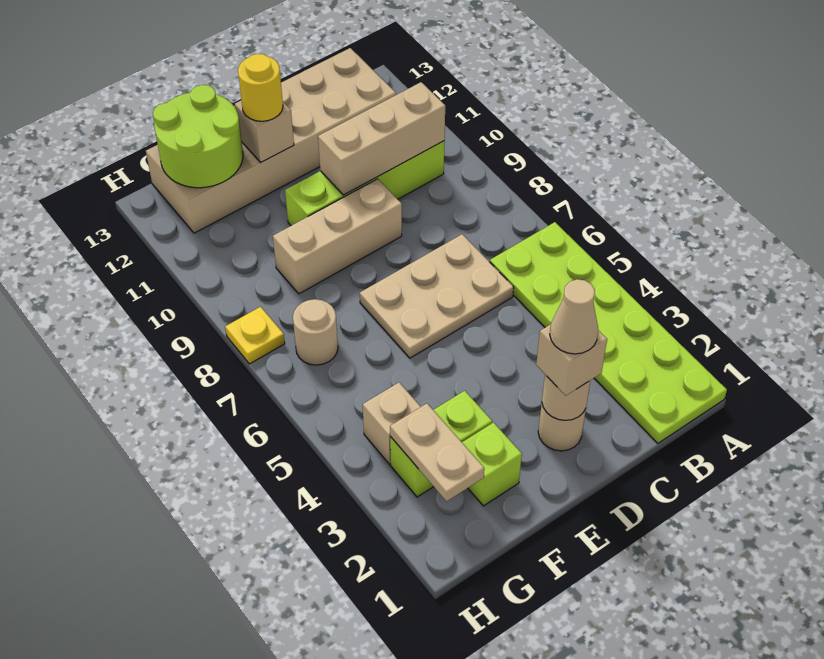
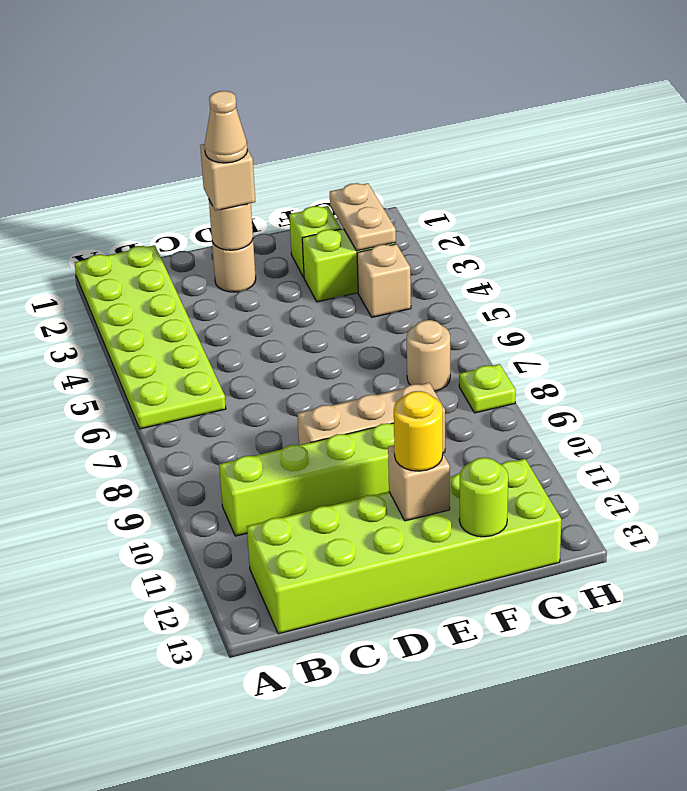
tan brick B10:D10 level 2 -> none
tan brick B12:G13 level 1 -> lime brick B12:G13 level 1
tan plate C6:E7 level 1 -> none
lime round brick F12:G13 level 2 -> lime round brick F13 level 2
yellow plate H8 level 1 -> lime plate H8 level 1

